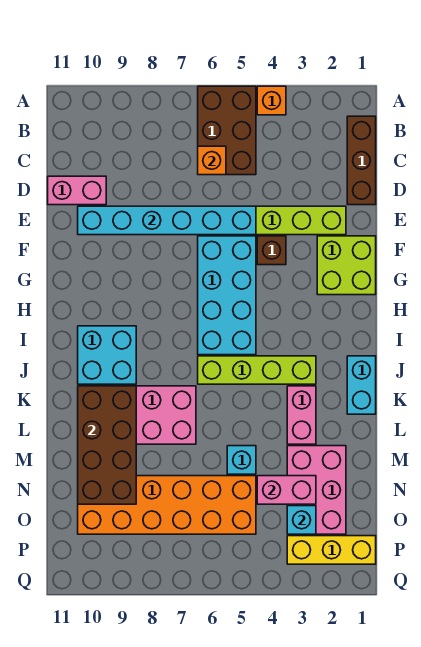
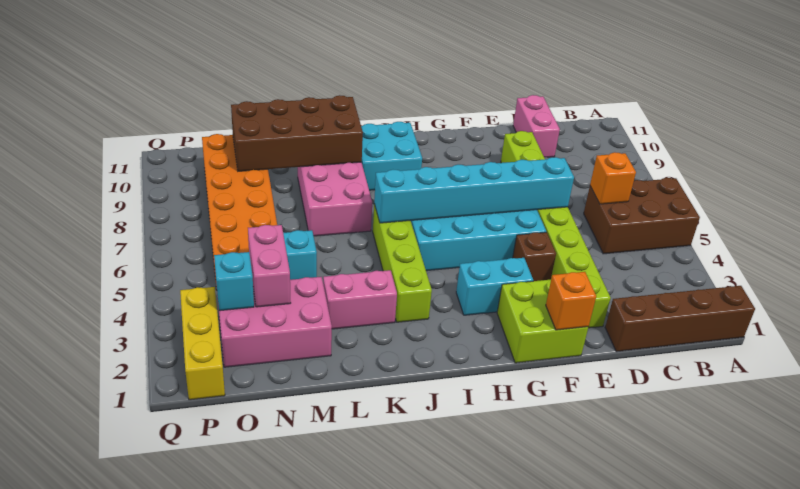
orange brick A4 level 1 -> orange brick F1 level 2
brown brick B1:D1 level 1 -> brown brick A1:D1 level 1
cyan brick E5:E10 level 2 -> cyan brick E6:J6 level 2
cyan brick J1:K1 level 1 -> cyan brick G3:H3 level 1

